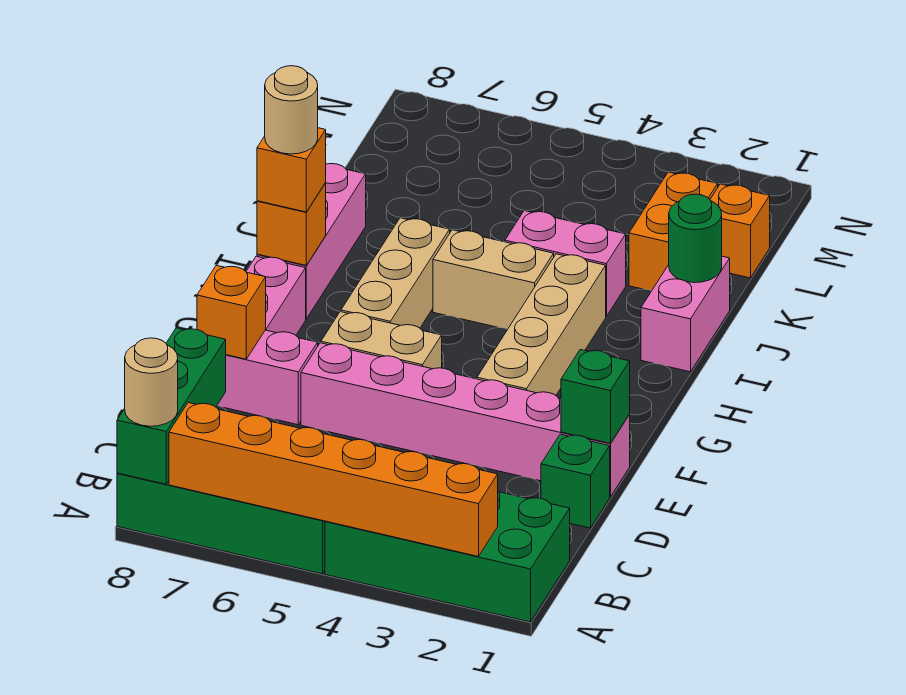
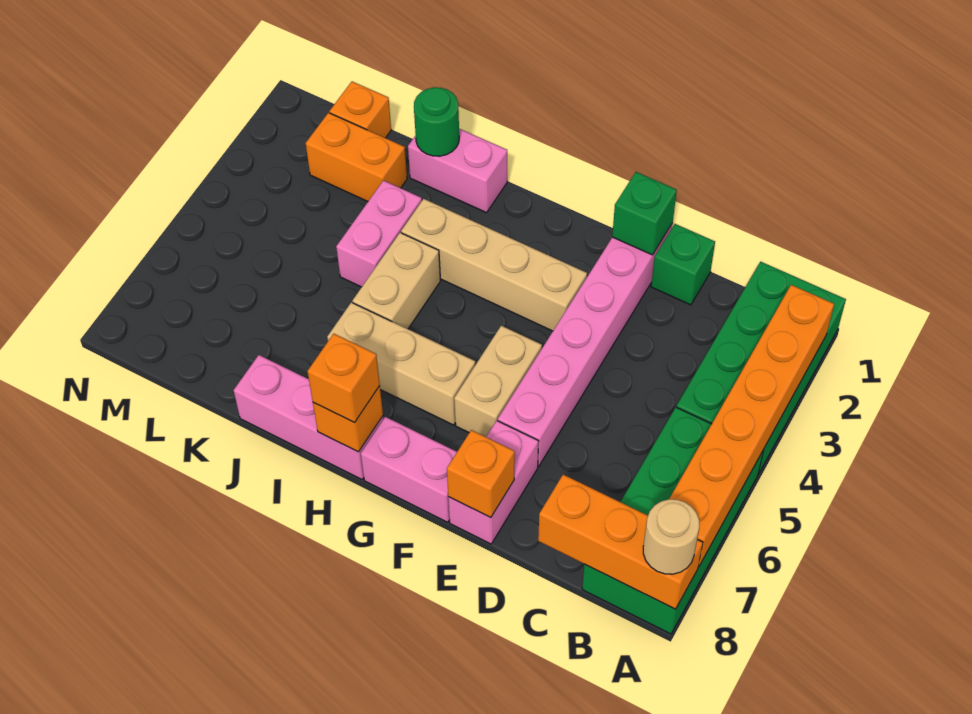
green brick A8:C8 level 2 -> orange brick A8:C8 level 2
tan round brick H8 level 4 -> none

